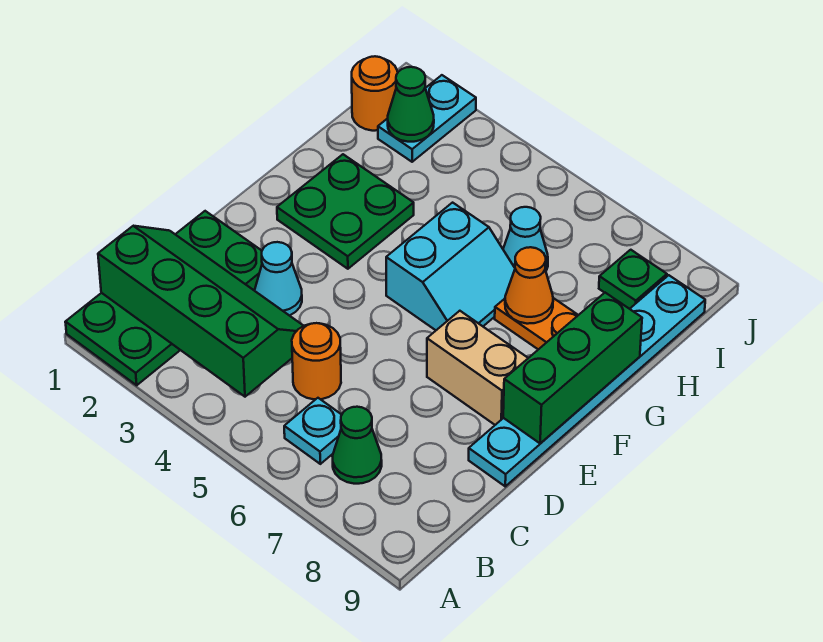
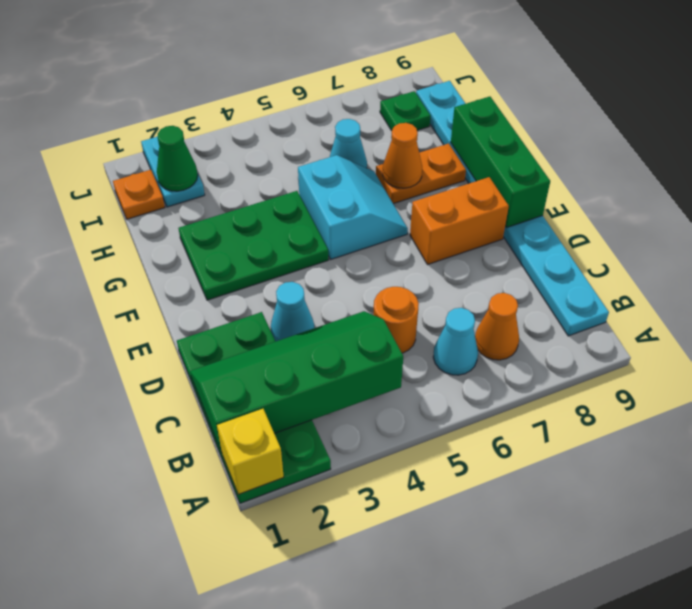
none -> yellow brick A1 level 2
cyan plate B6 level 1 -> cyan cone B6 level 1
green cone B7 level 1 -> orange cone B7 level 1
cyan plate D9:I9 level 1 -> cyan plate B9:I9 level 1
tan brick E7:E8 level 1 -> orange brick E7:E8 level 1
green plate F2:G3 level 1 -> green plate F2:G4 level 1
orange round brick I1 level 1 -> orange plate I1 level 1

